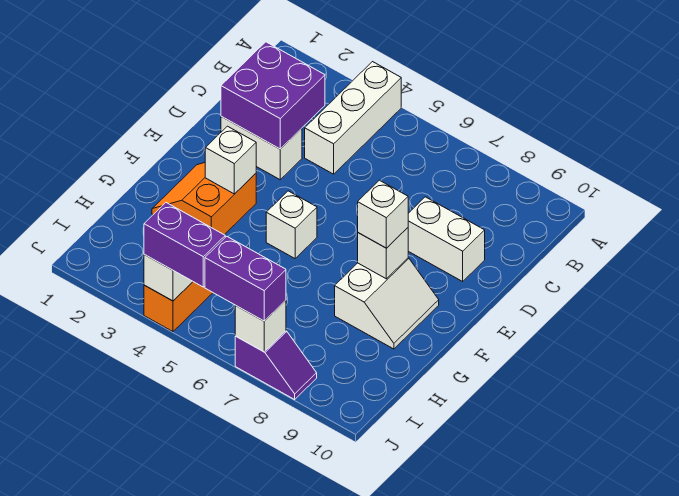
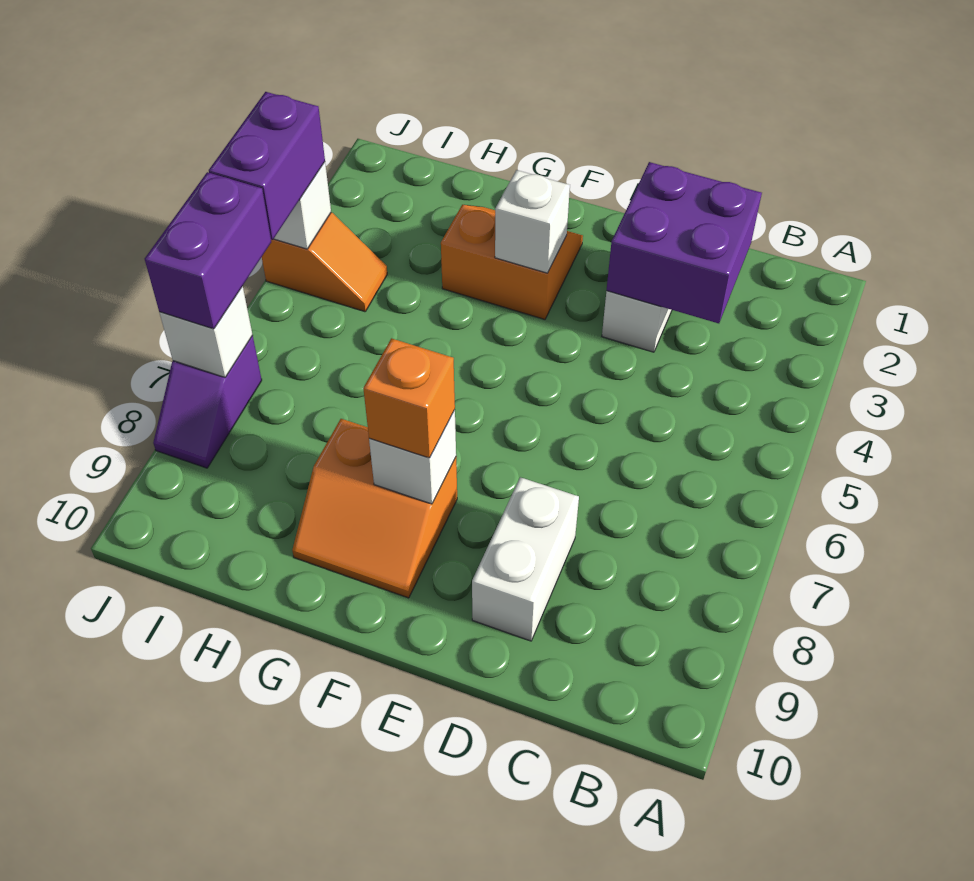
white brick A4:C4 level 1 -> none
white brick F5 level 1 -> none
white slope F8:G9 level 1 top 8 -> orange slope F8:G9 level 1 top 8
white brick F8 level 3 -> orange brick F8 level 3

